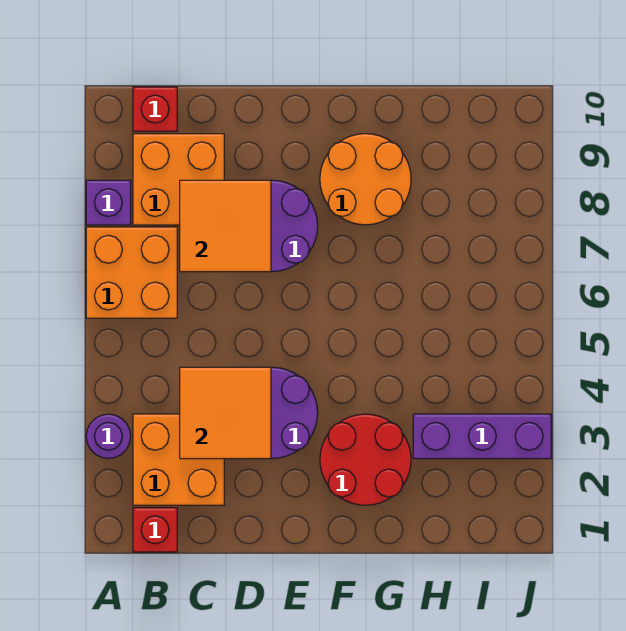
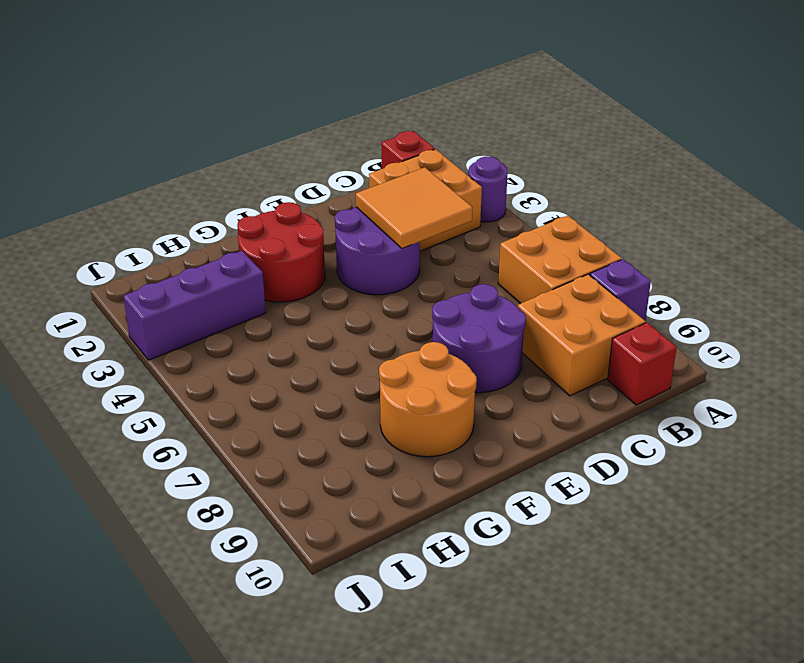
orange tile C7:D8 level 2 -> none

